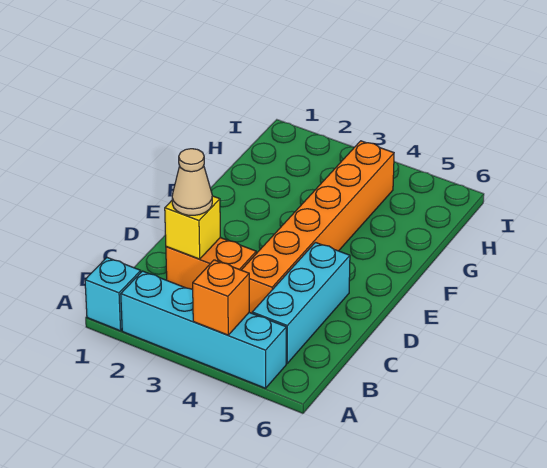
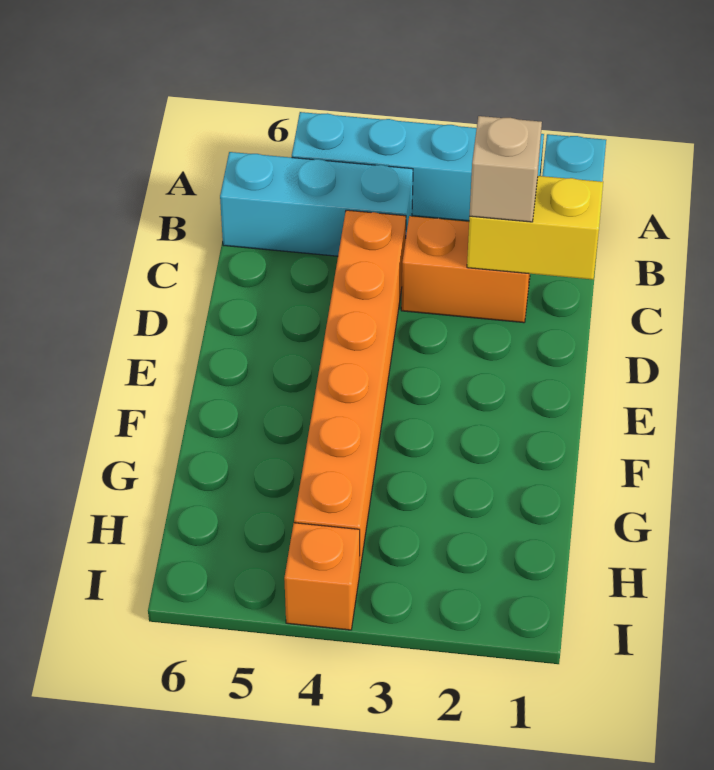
orange brick A4 level 2 -> orange brick I4 level 1
cyan brick B5:D5 level 1 -> cyan brick B4:B6 level 1
yellow brick C2 level 2 -> yellow brick C1:C2 level 2
tan cone C2 level 3 -> tan brick C2 level 3

